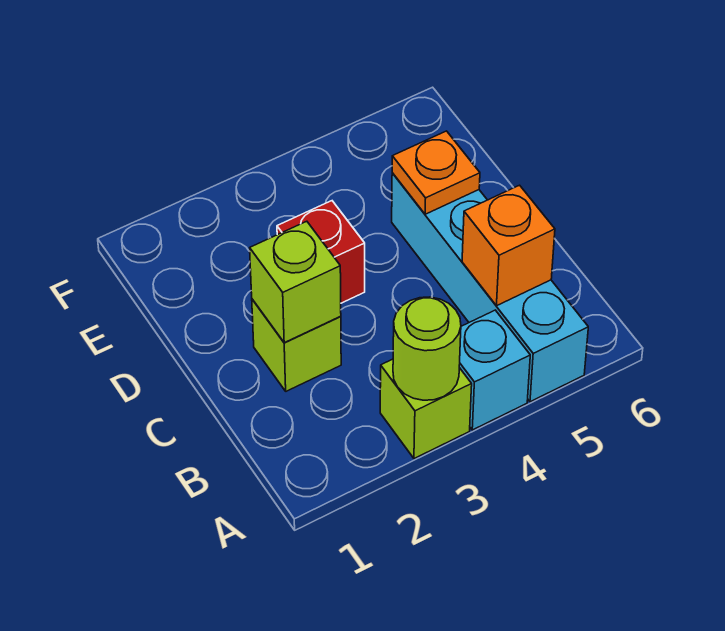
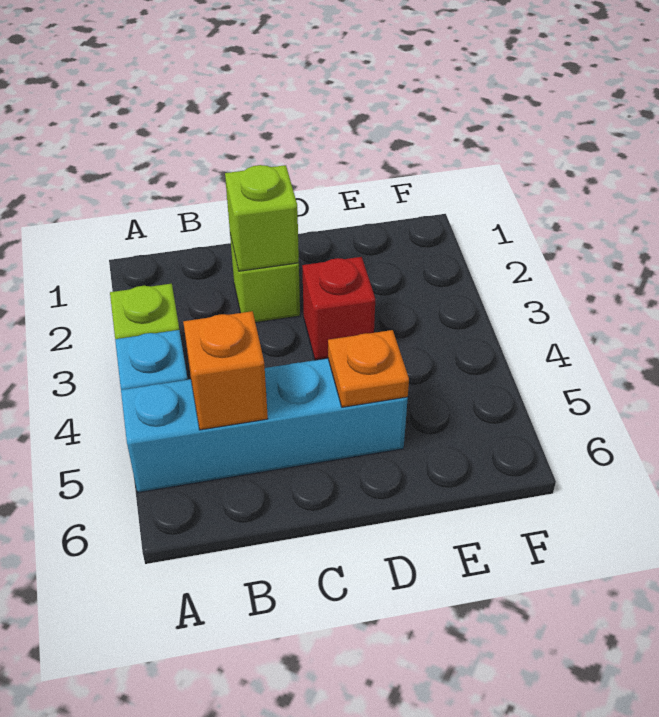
lime round brick A3 level 2 -> none

